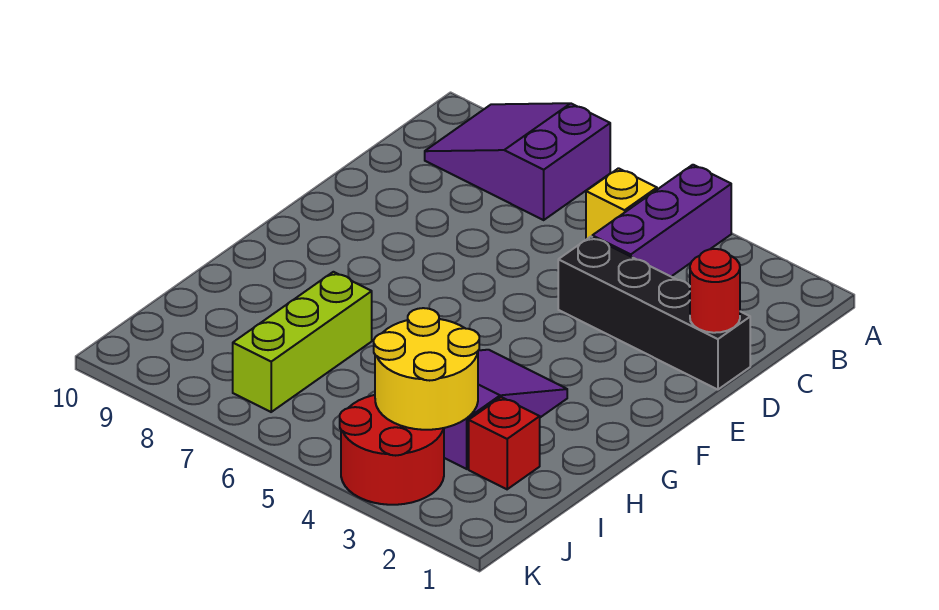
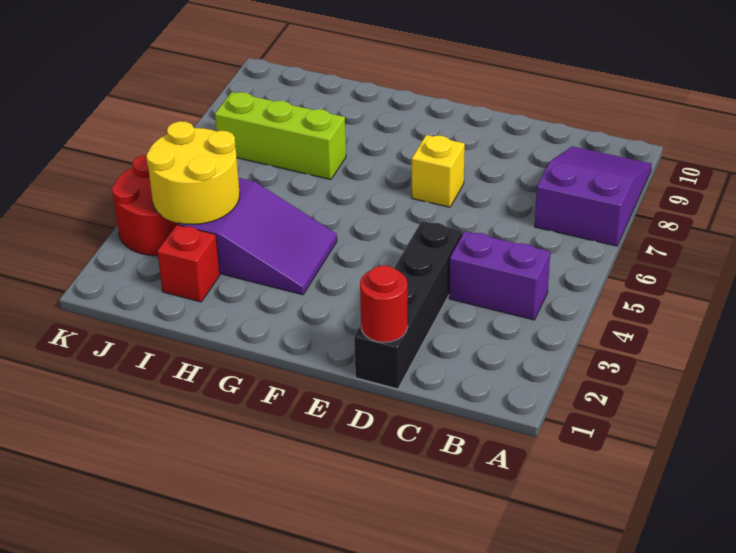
purple brick A4:C4 level 1 -> purple brick B4:C4 level 1
yellow brick B5 level 1 -> yellow brick E7 level 1

